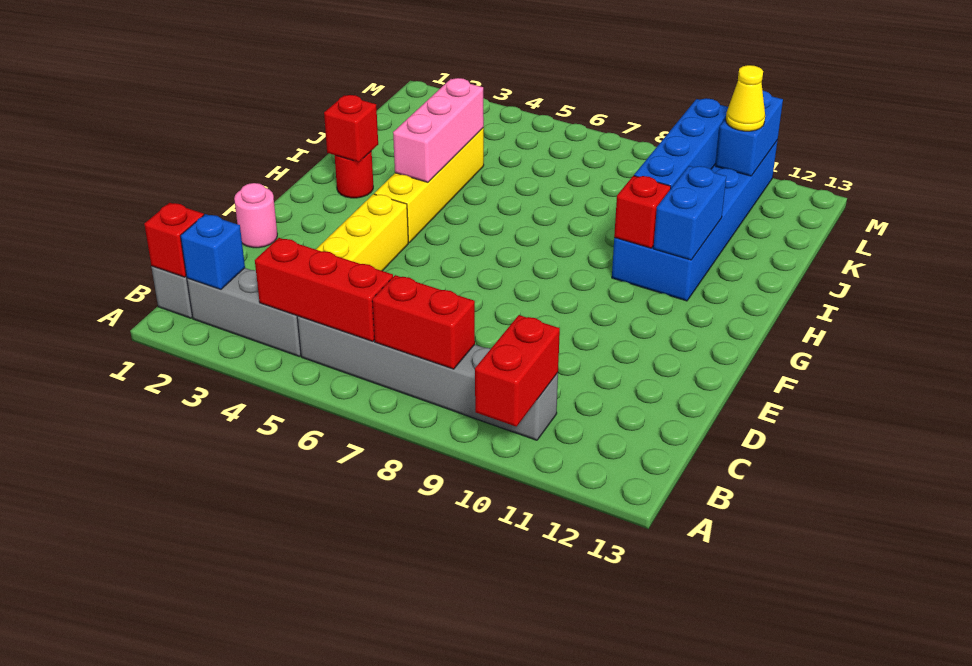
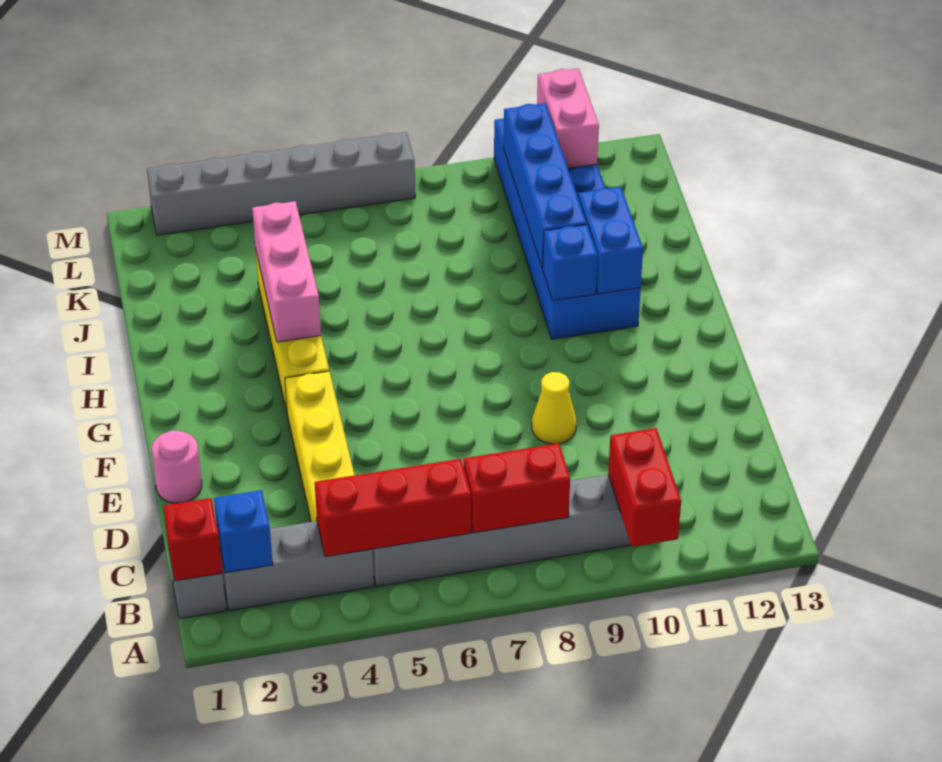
red round brick H2 level 1 -> none
red brick H2 level 2 -> none
red brick H10 level 2 -> blue brick H10 level 2
blue brick L11:M11 level 2 -> pink brick L11:M11 level 2
yellow cone L11 level 3 -> yellow cone E9 level 1
none -> grey brick M2:M7 level 1

